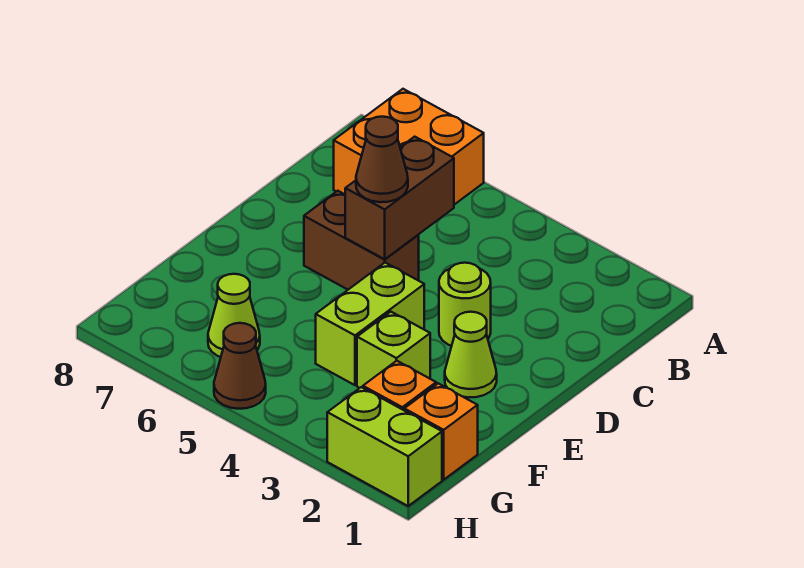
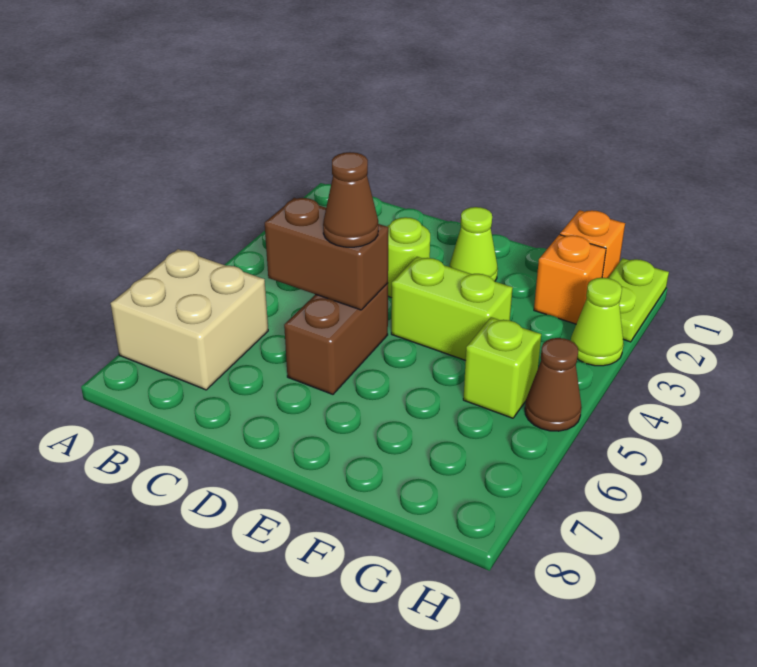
orange brick A6:B7 level 1 -> tan brick A6:B7 level 1
lime brick F3 level 1 -> lime brick G5 level 1
lime cone G6 level 1 -> lime cone H3 level 1
lime brick H1:H2 level 1 -> lime plate H1:H2 level 1

